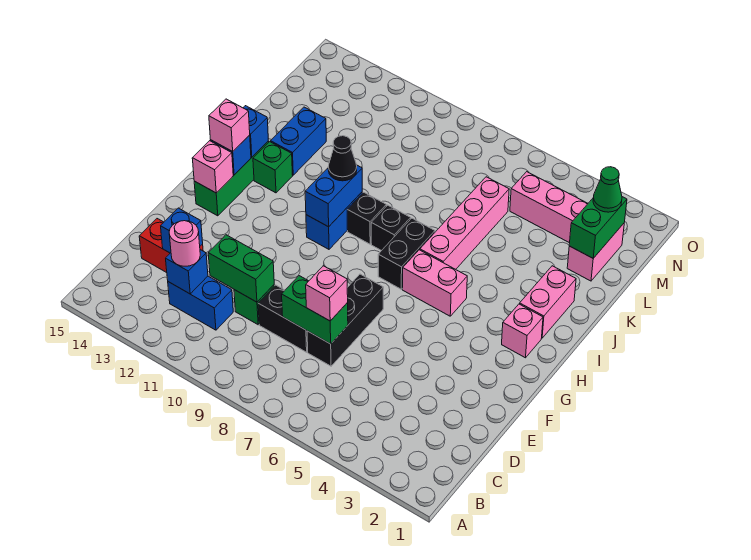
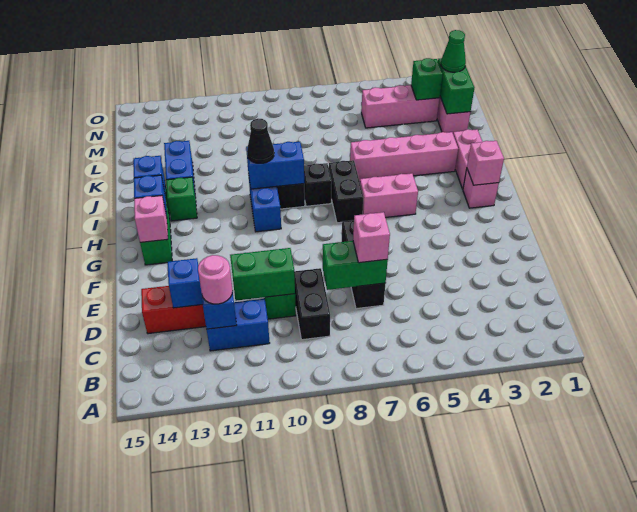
black brick D8:D9 level 1 -> black brick C9:D9 level 1
blue brick H10:I10 level 2 -> blue brick I9:I10 level 2
pink brick H14 level 3 -> pink brick H2 level 2
pink brick I6:L6 level 1 -> pink brick J3:J6 level 1
none -> green brick M3 level 2

